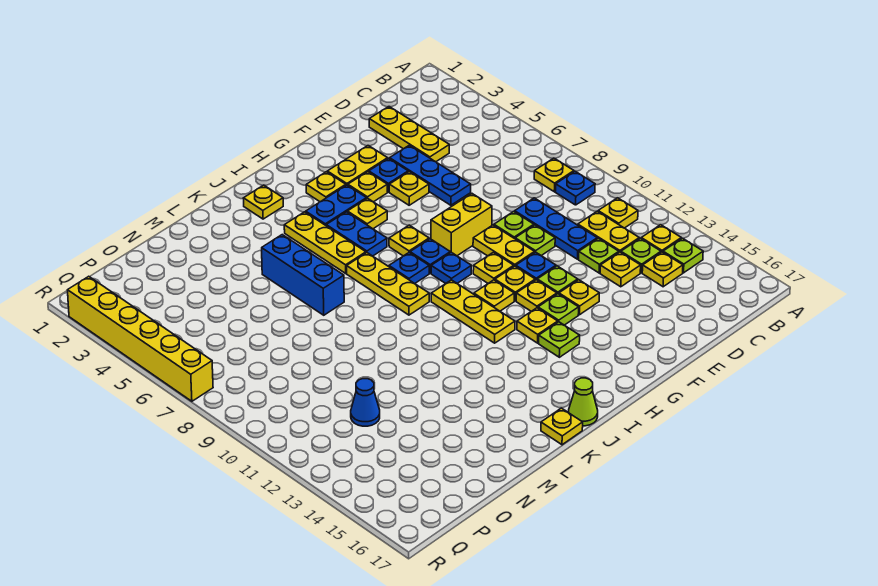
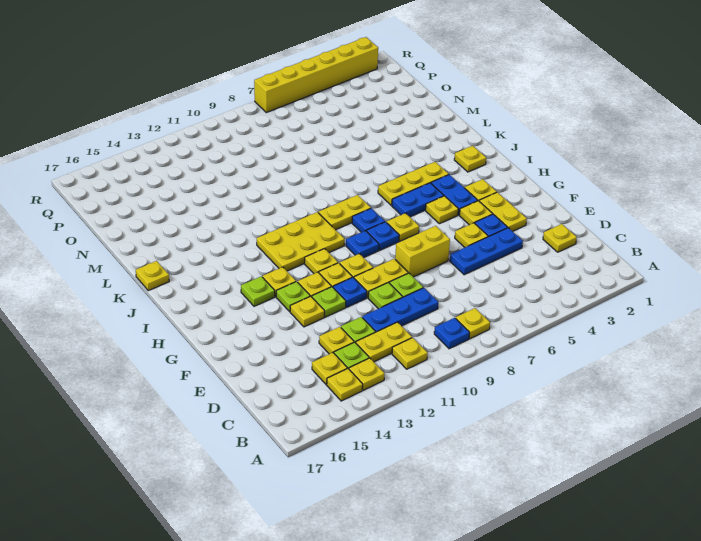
lime plate B14 level 1 -> yellow plate B14 level 1
yellow plate D2:D4 level 1 -> yellow plate D2 level 1
yellow brick F8:G8 level 1 -> yellow brick F7:F8 level 1
yellow plate I10:I12 level 1 -> yellow plate I10:J12 level 1
yellow plate J7:J9 level 1 -> yellow plate J8:J9 level 1
lime cone J17 level 1 -> none
blue brick L5:L7 level 1 -> none
blue cone O12 level 1 -> none

